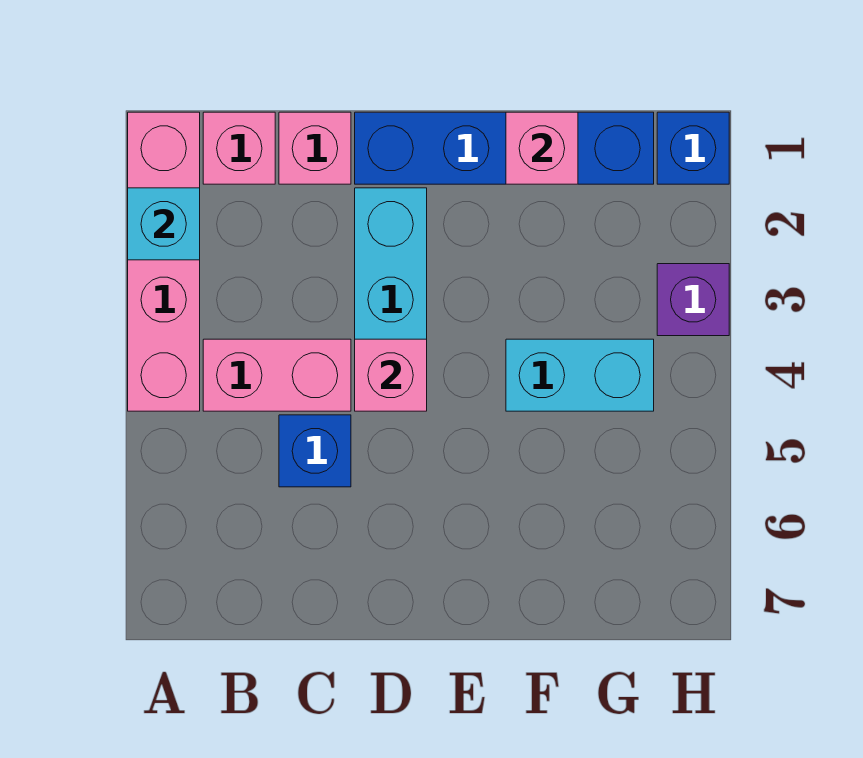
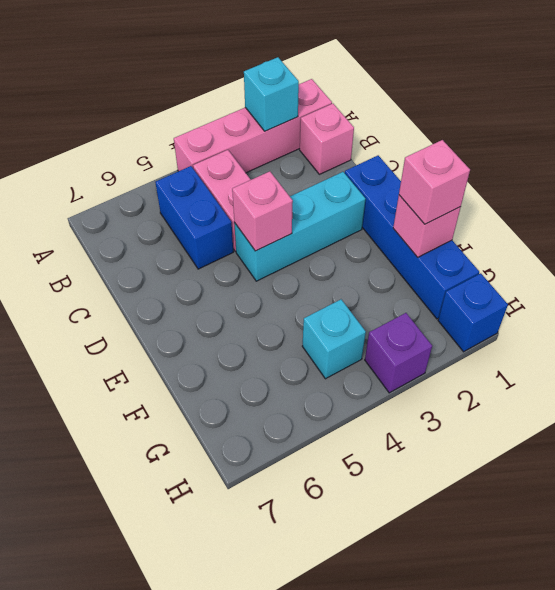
pink brick C1 level 1 -> pink brick F1 level 3
blue brick C5 level 1 -> blue brick B5:C5 level 1
cyan brick F4:G4 level 1 -> cyan brick G4 level 1

